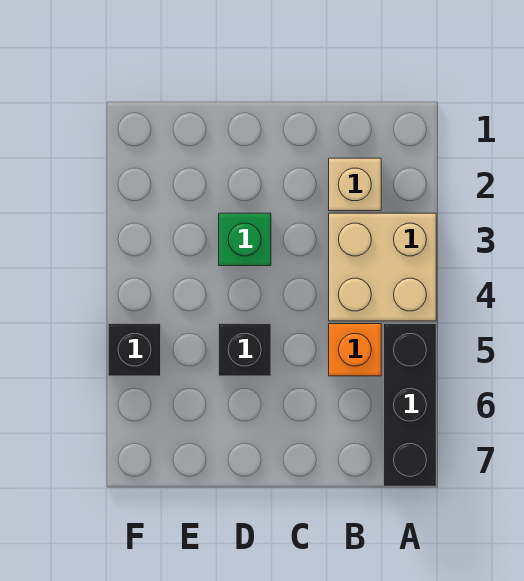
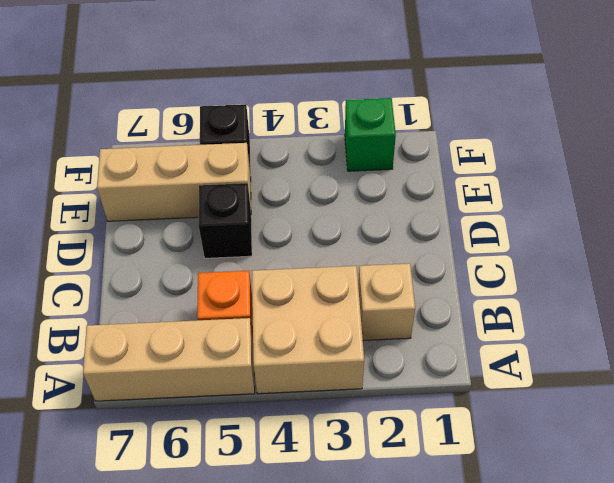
black brick A5:A7 level 1 -> tan brick A5:A7 level 1
green brick D3 level 1 -> green brick F2 level 1
none -> tan brick E5:E7 level 1

